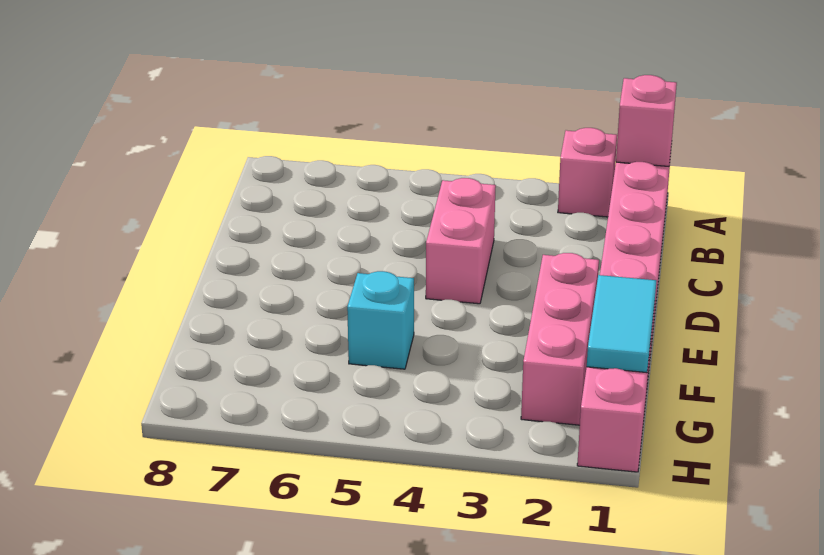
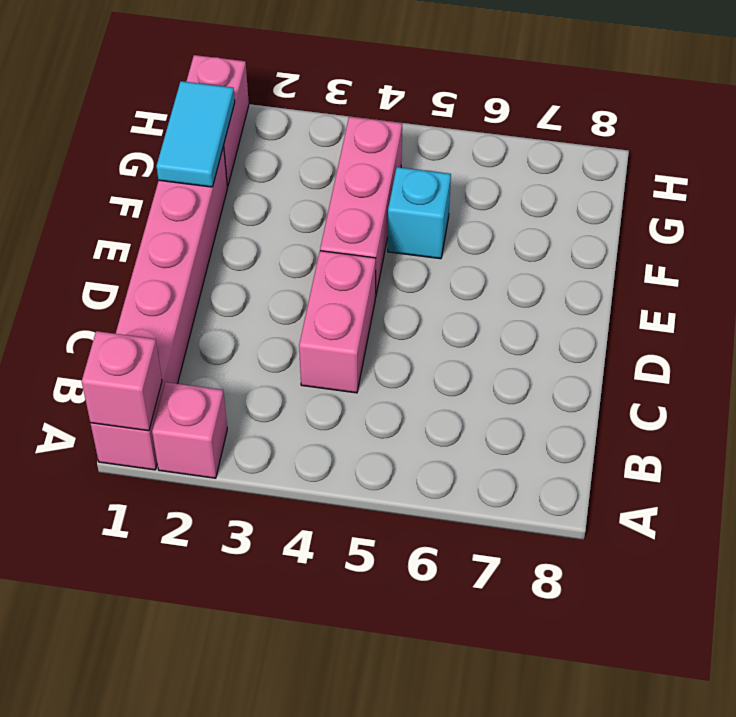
pink brick E2:G2 level 1 -> pink brick E4:G4 level 1

